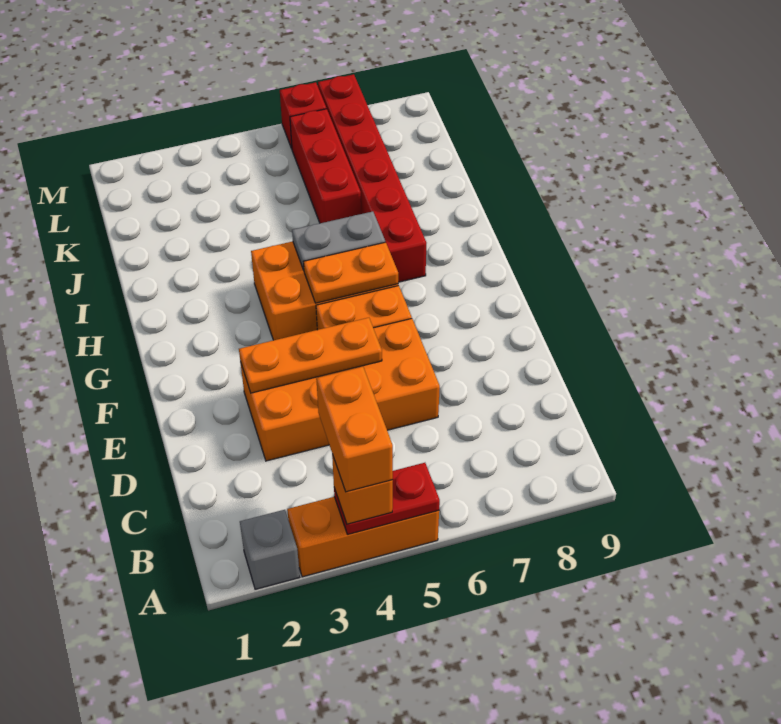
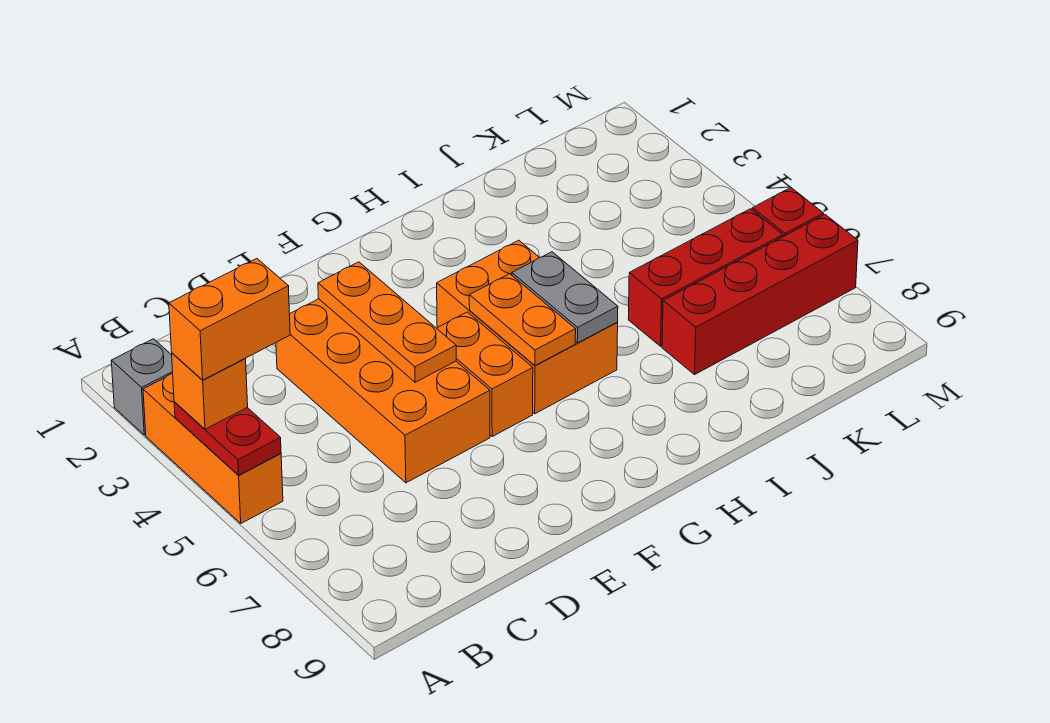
red brick H7:M7 level 1 -> red brick J7:M7 level 1

